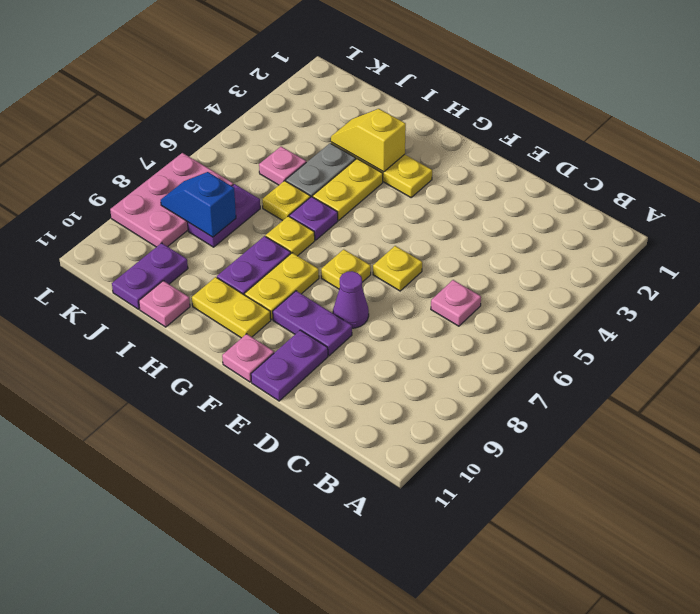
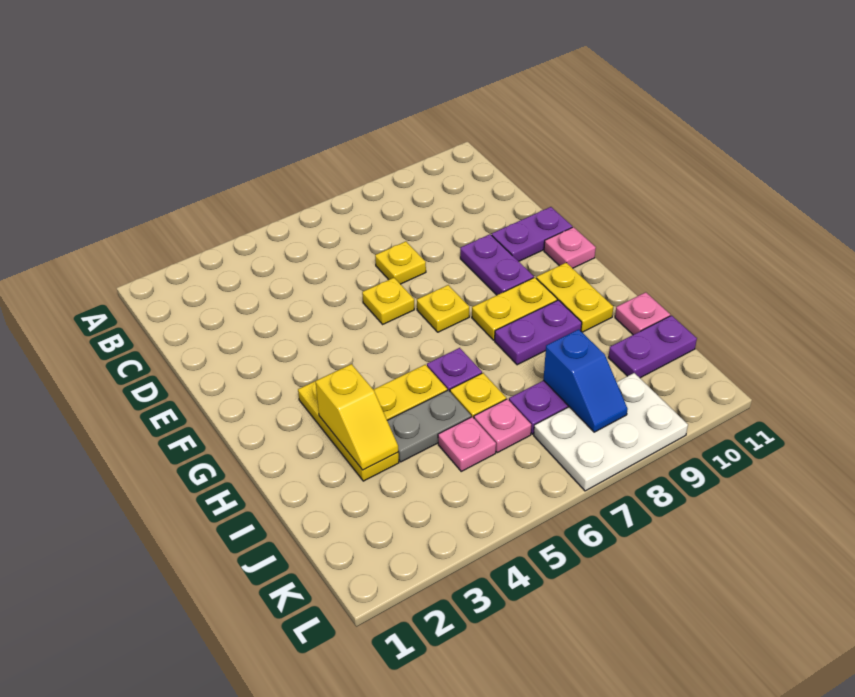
pink plate C6 level 1 -> pink plate J6 level 1
purple cone E8 level 1 -> none
yellow plate H7 level 1 -> yellow plate D7 level 1
pink plate K7:L9 level 1 -> white plate K7:L9 level 1

